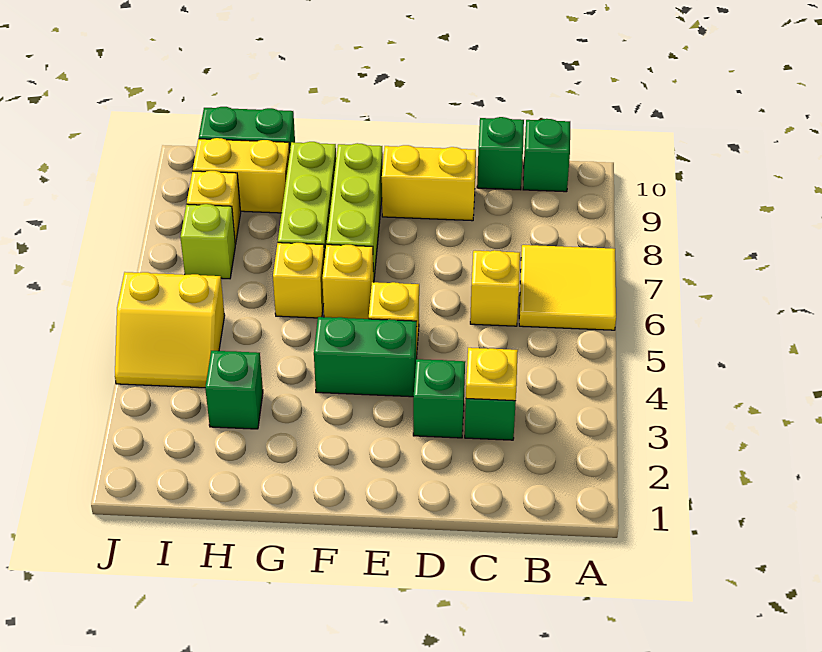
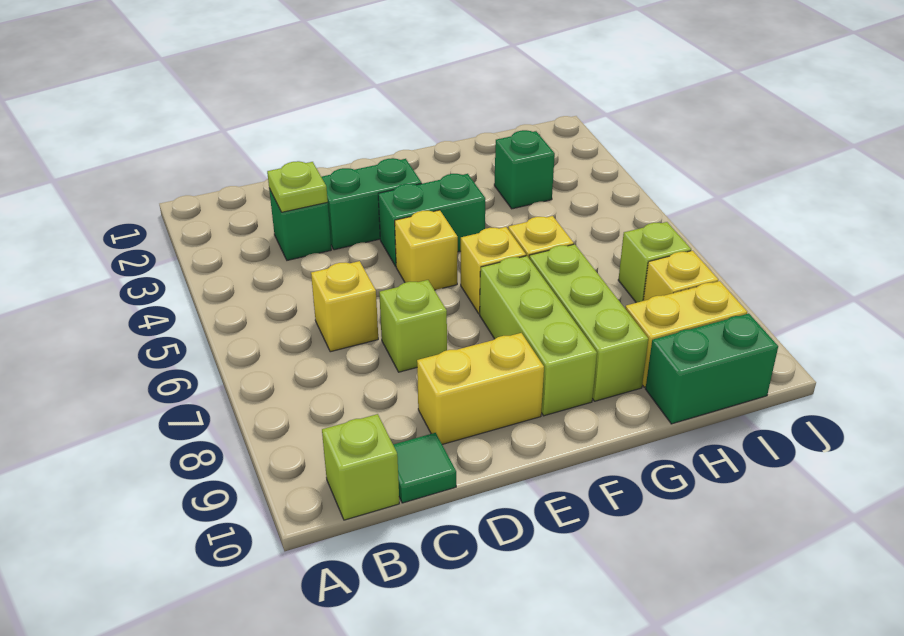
yellow tile A6:B7 level 1 -> none
green brick B10 level 1 -> lime brick B10 level 1
yellow plate C3 level 2 -> lime plate C3 level 2
green brick C10 level 1 -> green tile C10 level 1
green brick D3 level 1 -> green brick D3:E3 level 1
none -> lime brick D7 level 1
yellow slope I4:J5 level 1 top 5 -> none

